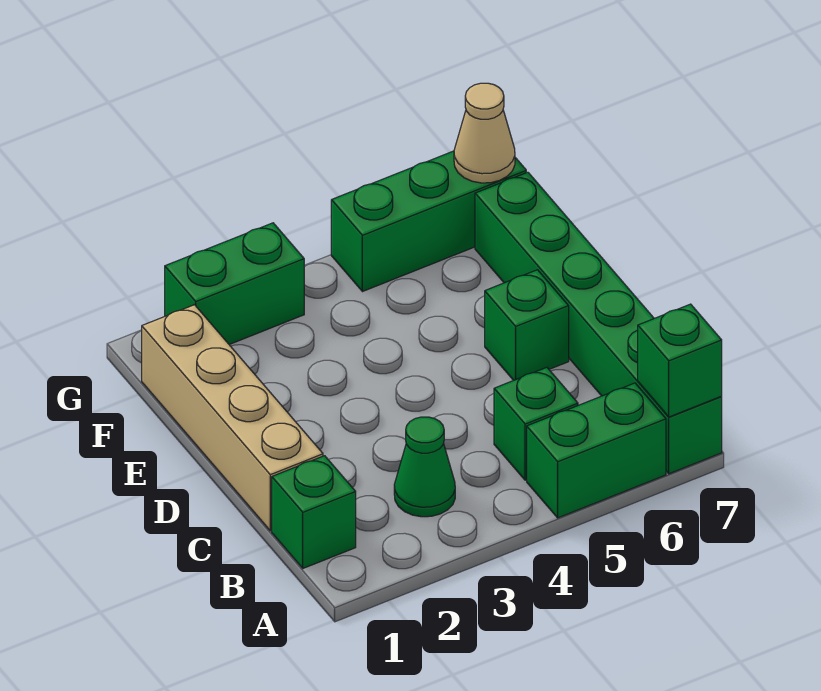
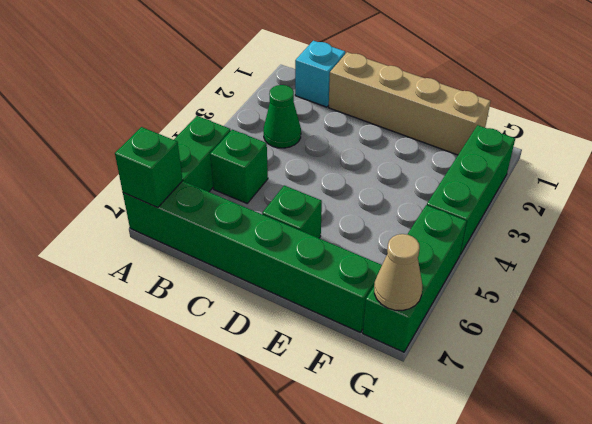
green brick B1 level 1 -> cyan brick B1 level 1
green brick G2:G3 level 1 -> green brick G2:G4 level 1

